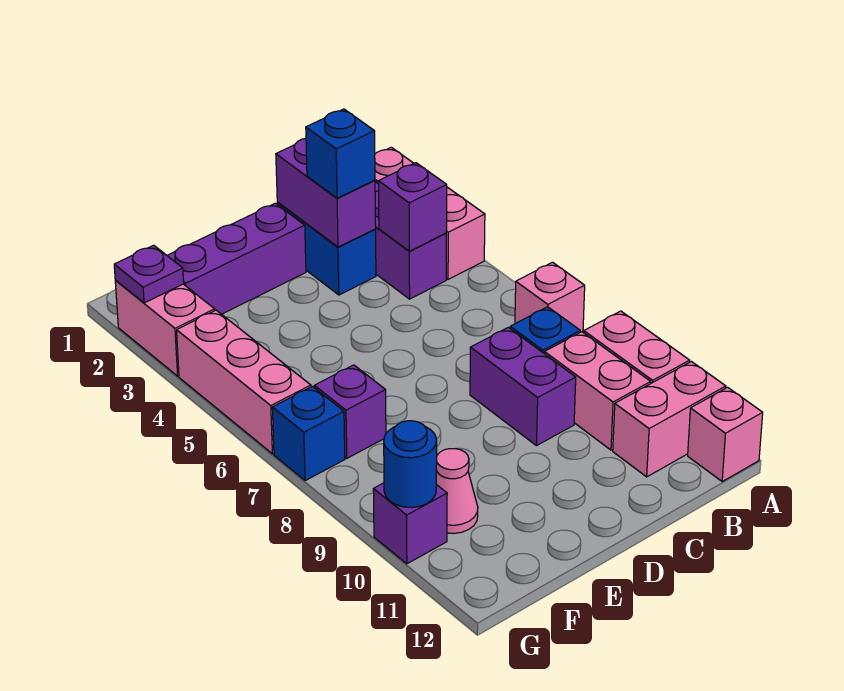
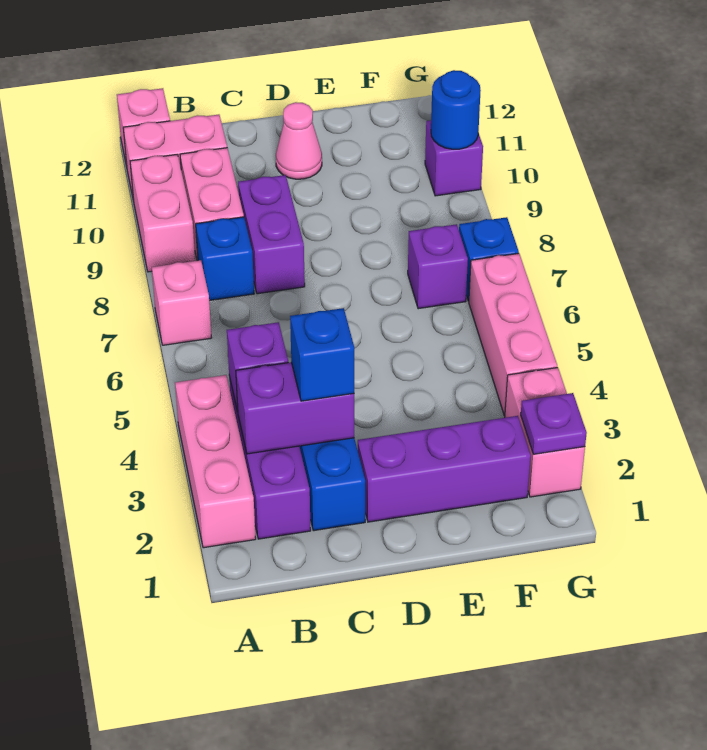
purple brick C2:C3 level 2 -> purple brick B3:C3 level 2
pink cone F10 level 1 -> pink cone D11 level 1

